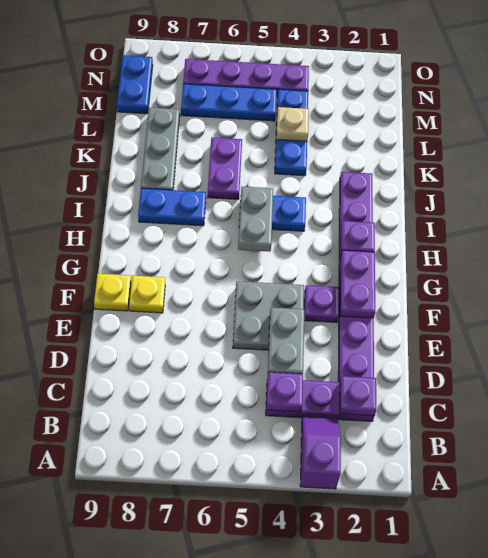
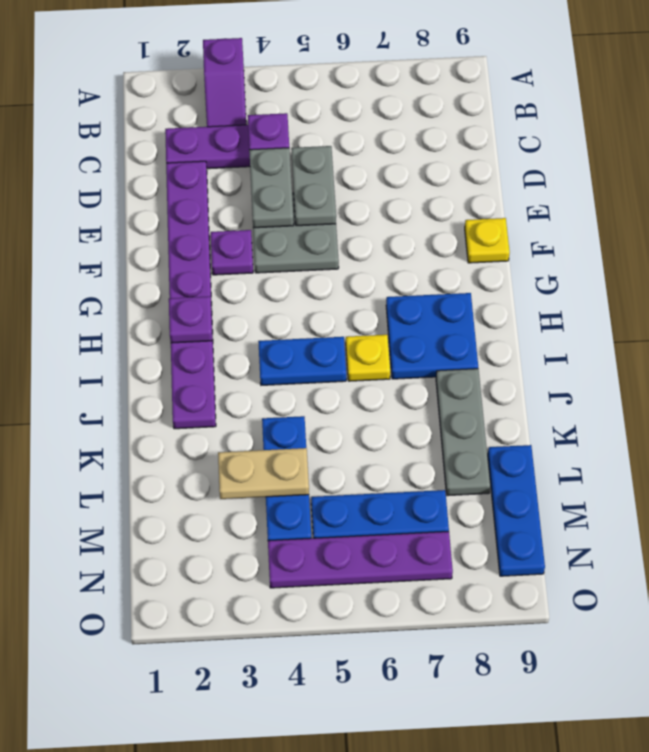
purple plate C2 level 2 -> none
purple plate F2:G2 level 2 -> none
yellow plate F8 level 1 -> yellow plate I6 level 1
grey plate H5:I5 level 2 -> grey plate D5:E5 level 2
blue plate I7:I8 level 1 -> blue plate H7:I8 level 1
purple plate J6:K6 level 1 -> none
tan plate L4 level 2 -> tan plate L3:L4 level 2
blue plate M9:N9 level 1 -> blue plate L9:N9 level 1

